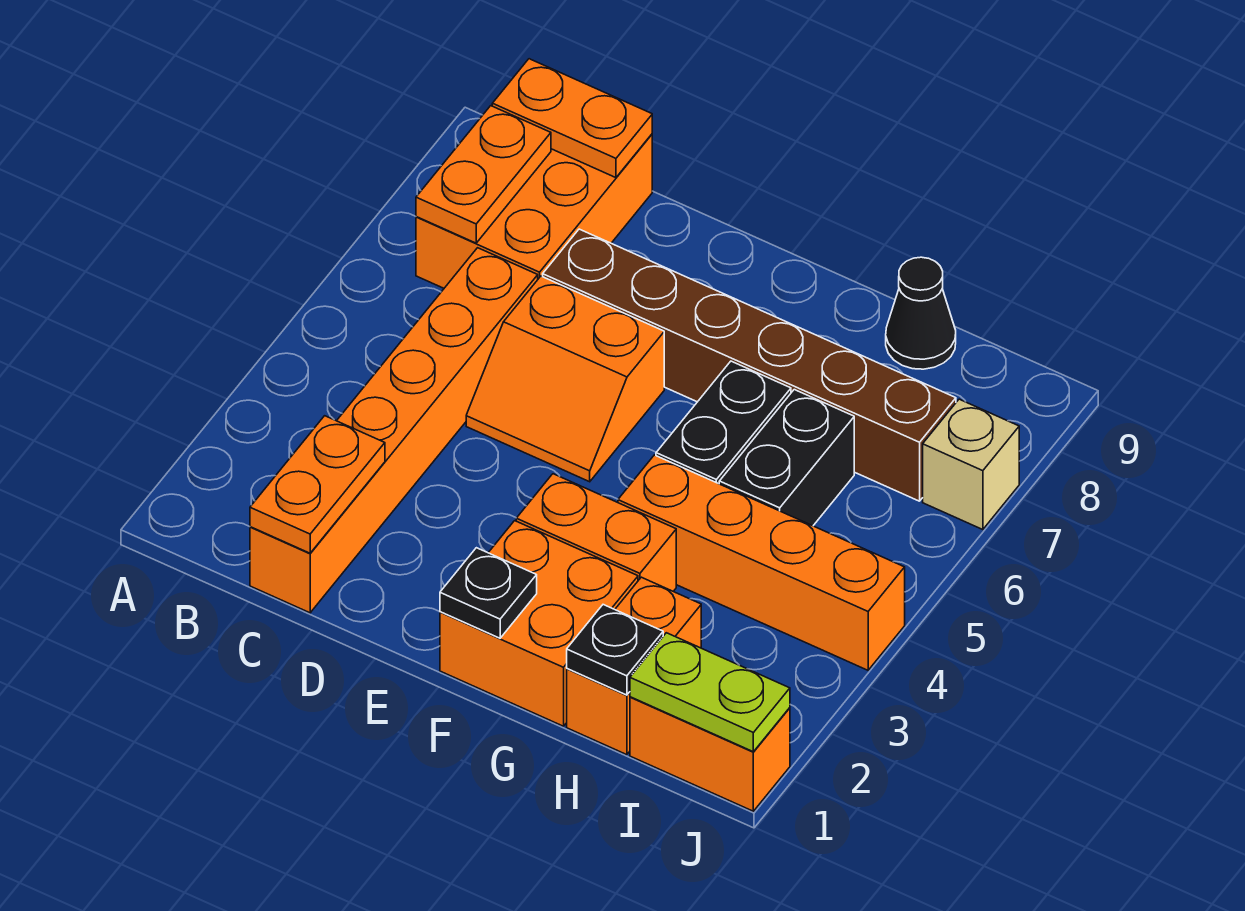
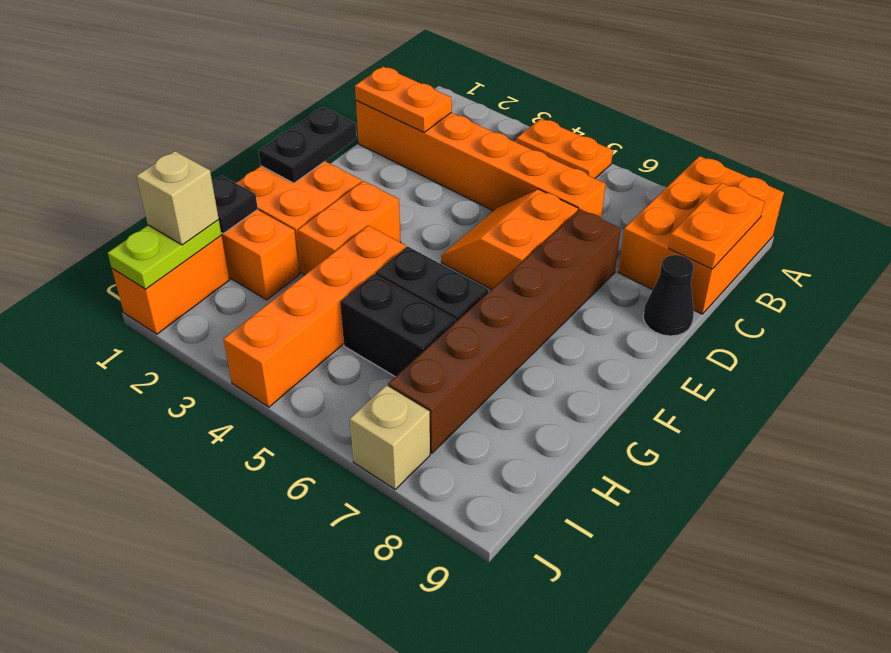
orange brick B7:C9 level 1 -> orange brick A8:C9 level 1
orange plate B7:B8 level 2 -> orange plate A4:A5 level 1
black plate F1 level 2 -> black plate E1:F1 level 2
black cone H9 level 1 -> black cone D9 level 1
none -> tan brick I1 level 3

